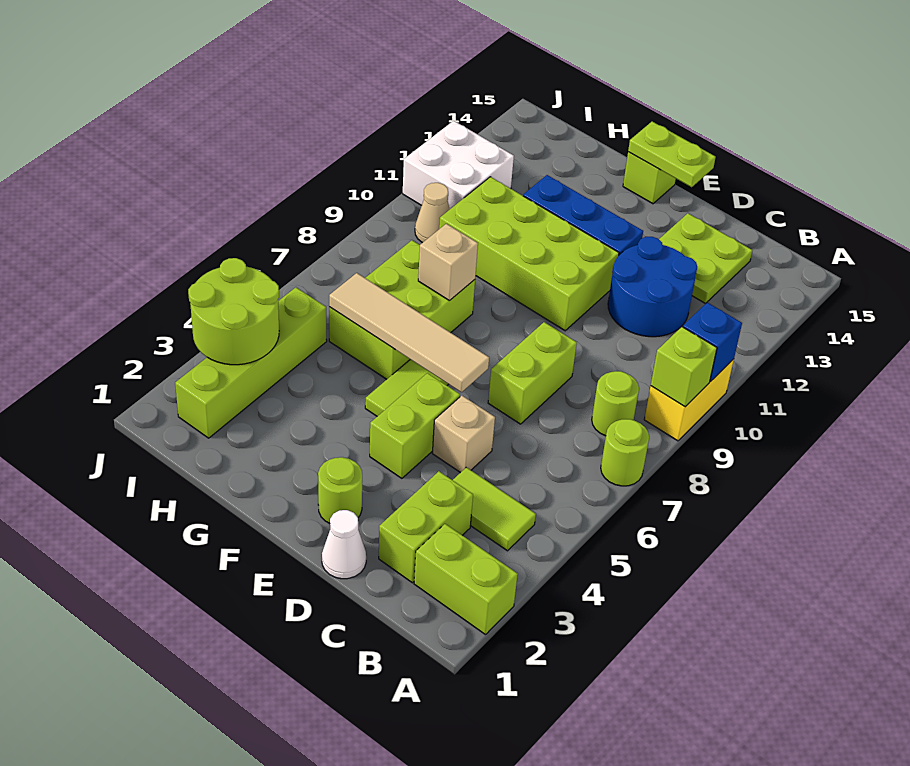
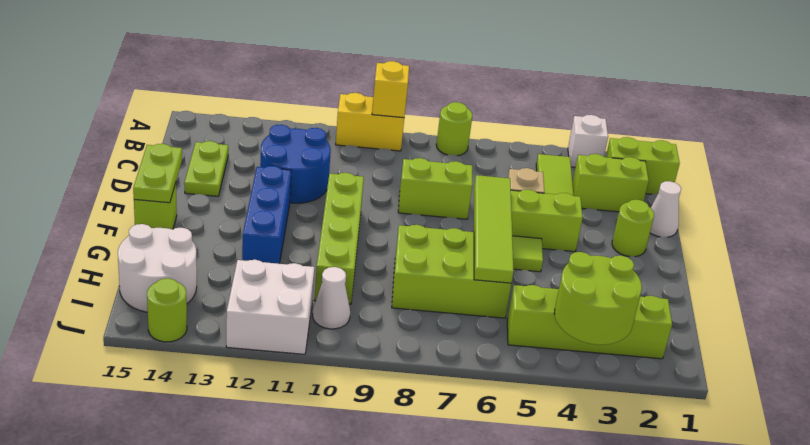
lime brick A2:B2 level 1 -> lime brick B1:B2 level 1
none -> white brick A3 level 1
lime brick A9 level 2 -> yellow brick A9 level 2
blue brick A10 level 2 -> none
lime round brick B8 level 1 -> lime round brick J14 level 1
lime plate C13:D14 level 1 -> lime plate C14:D14 level 1
tan tile E6:H6 level 2 -> lime tile E6:H6 level 2
lime brick E10:H11 level 1 -> lime brick E10:H10 level 1
tan brick G8 level 2 -> none
none -> white round brick H14:I15 level 1
tan cone I10 level 1 -> white cone I10 level 1

